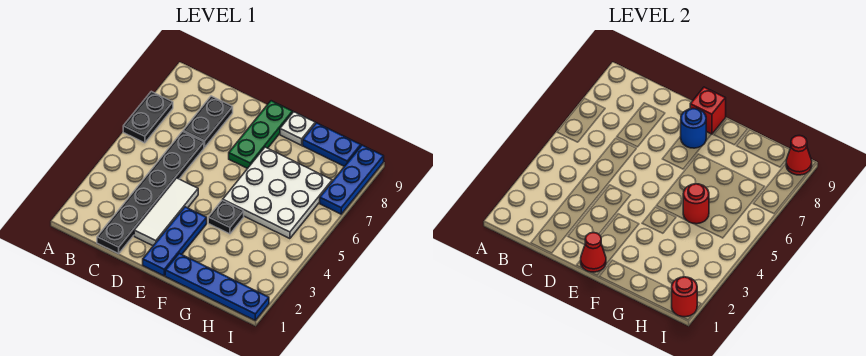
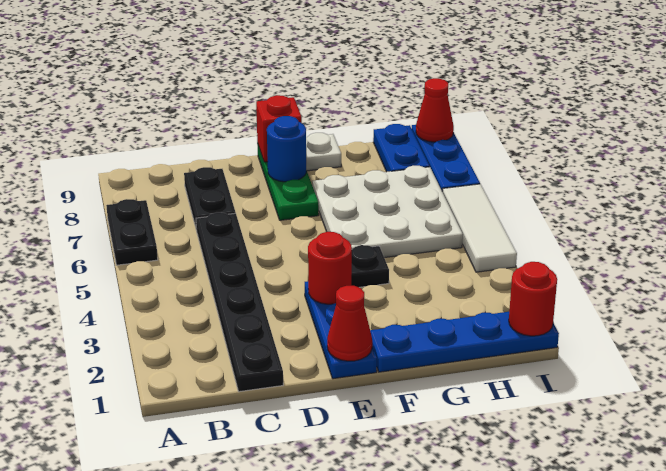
white tile D2:D4 level 1 -> white tile I4:I6 level 1
red round brick G5 level 2 -> red round brick E3 level 2
blue plate G9:H9 level 1 -> blue plate H8:H9 level 1

